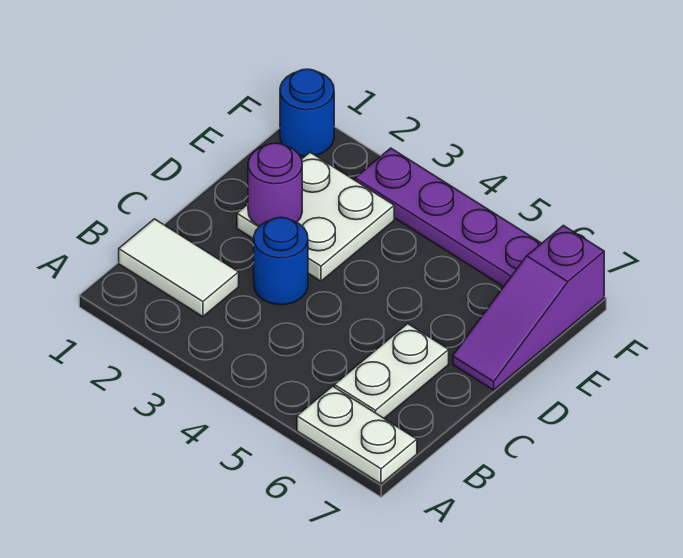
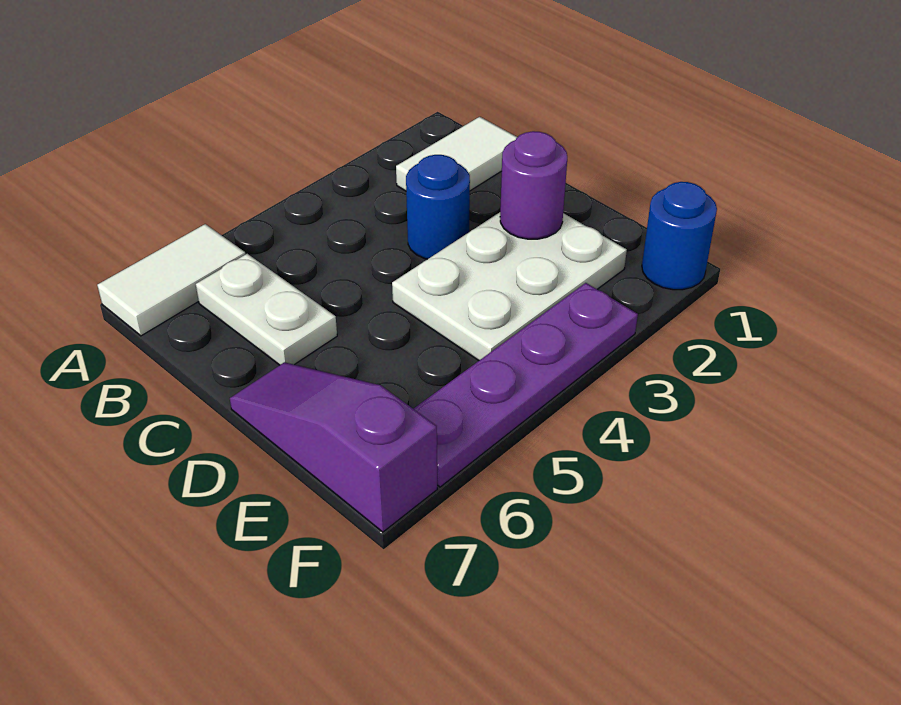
white plate A6:A7 level 1 -> white tile A6:A7 level 1
white plate D2:E3 level 1 -> white plate D2:E4 level 1

